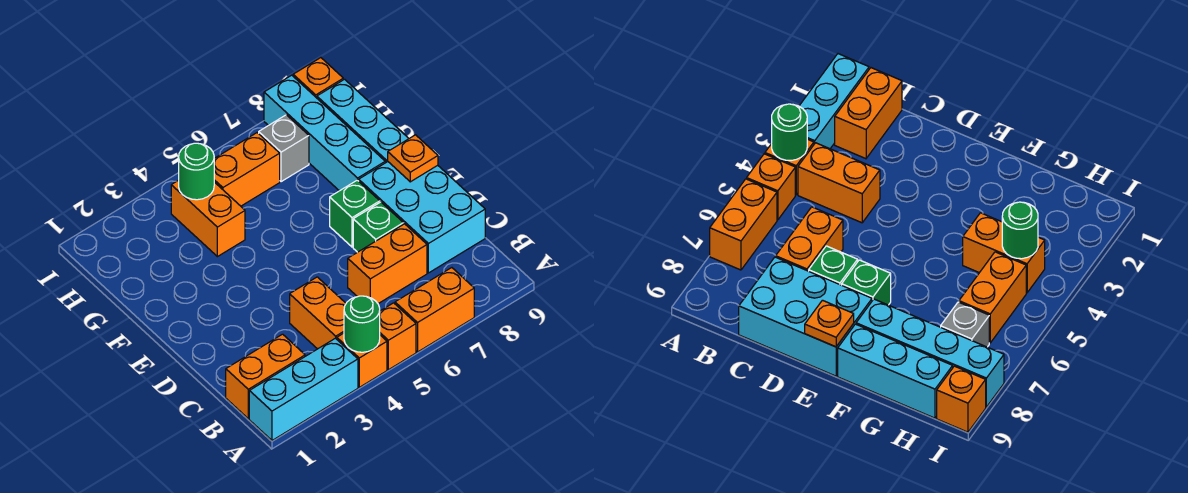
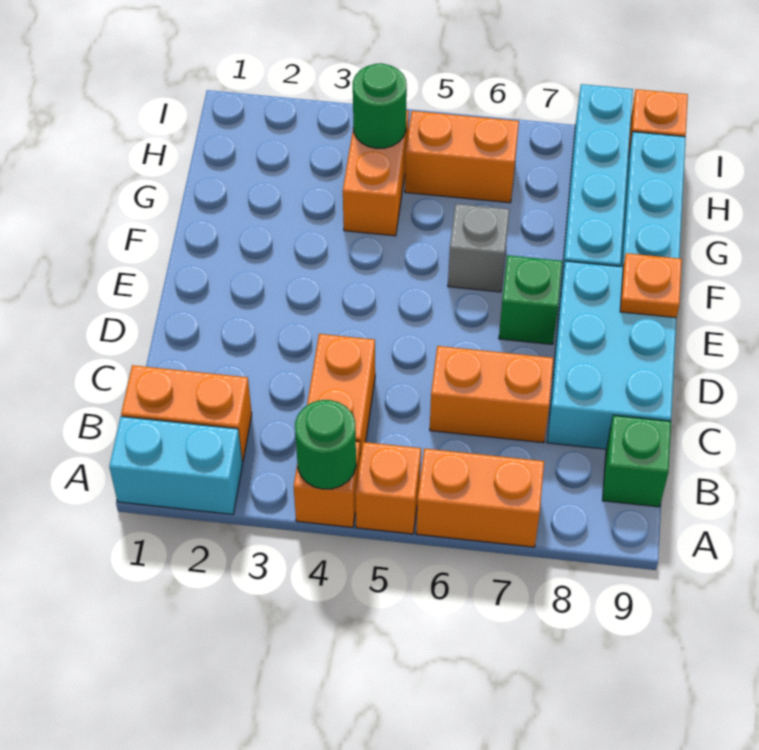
cyan brick A1:A3 level 1 -> cyan brick A1:A2 level 1
green brick D7 level 1 -> green brick B9 level 1
grey brick H7 level 1 -> grey brick F6 level 1

